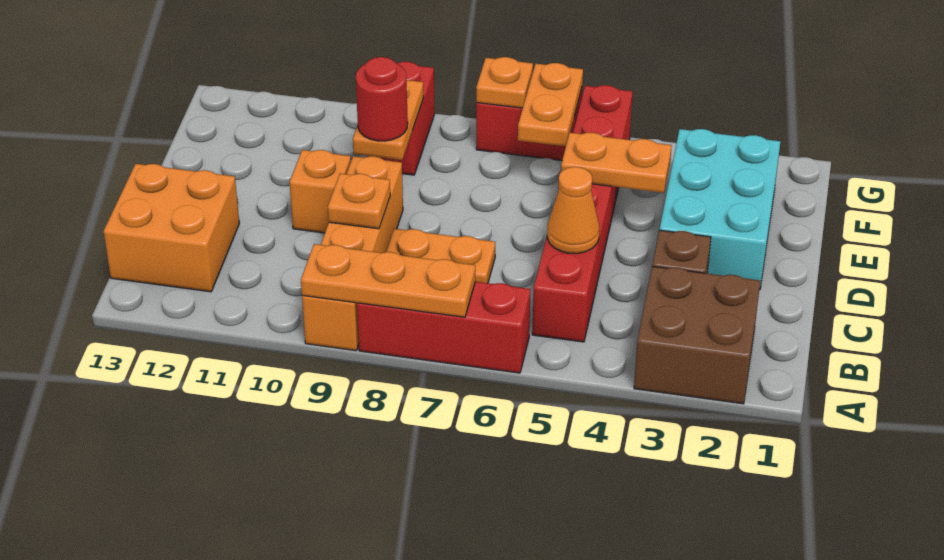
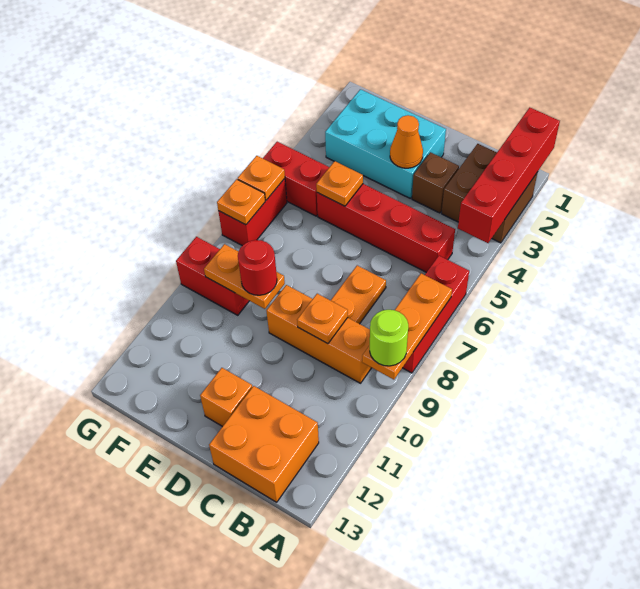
none -> red brick A1:A4 level 2
orange brick A9:D9 level 1 -> orange brick B9:D9 level 1
none -> lime round brick A9 level 3
orange cone C5 level 2 -> orange cone D3 level 2
orange brick D10 level 1 -> orange brick D12 level 1
orange plate E4:E5 level 2 -> orange plate E5 level 2
orange plate F6:G6 level 2 -> orange plate G6 level 2

